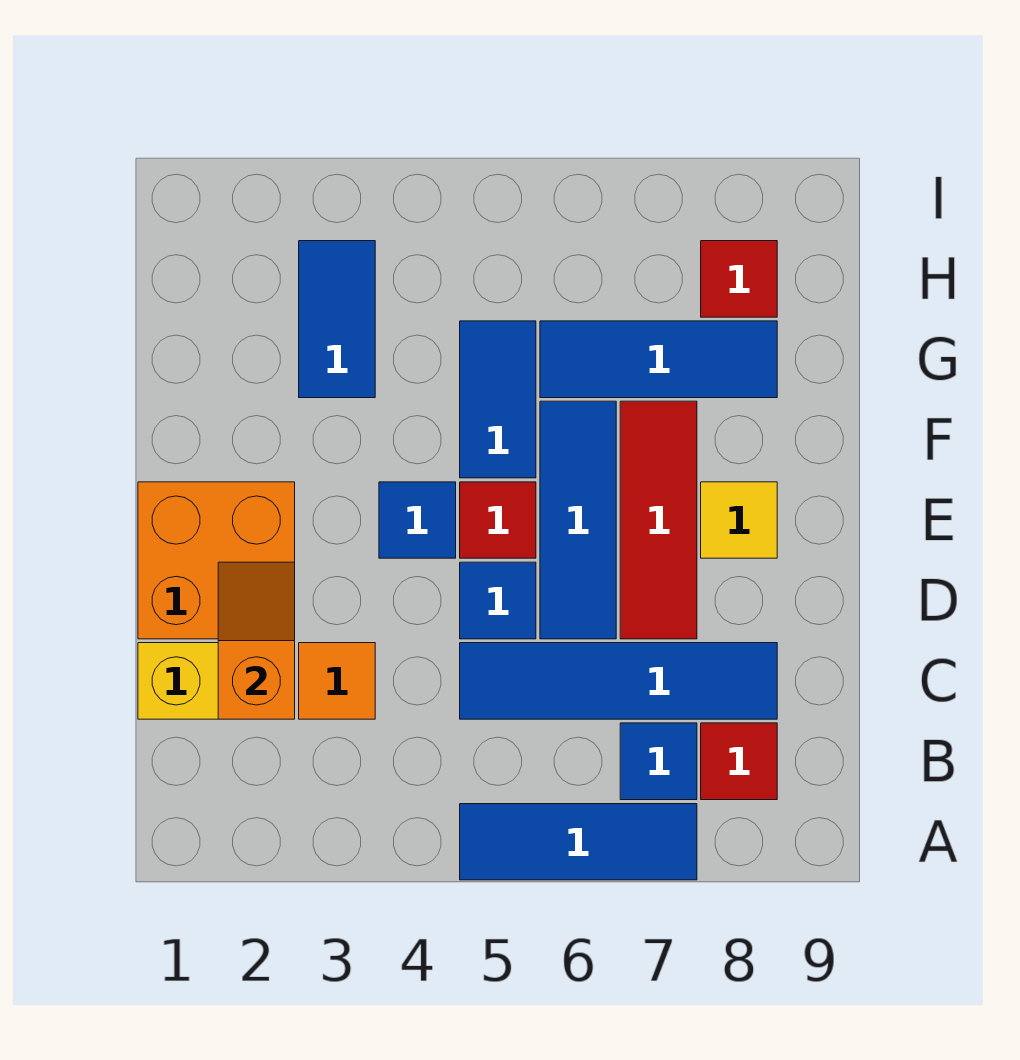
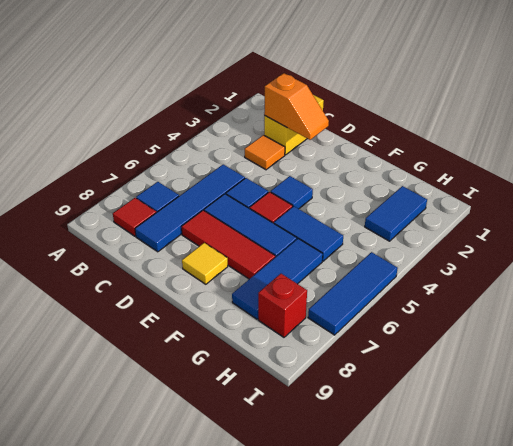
blue tile A5:A7 level 1 -> blue tile I5:I7 level 1
orange brick D1:E2 level 1 -> none
blue tile G3:H3 level 1 -> blue tile H2:H3 level 1
red tile H8 level 1 -> red brick H8 level 1

